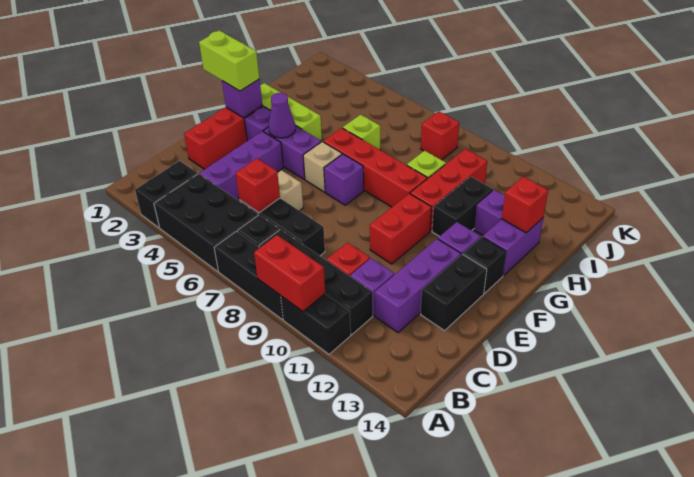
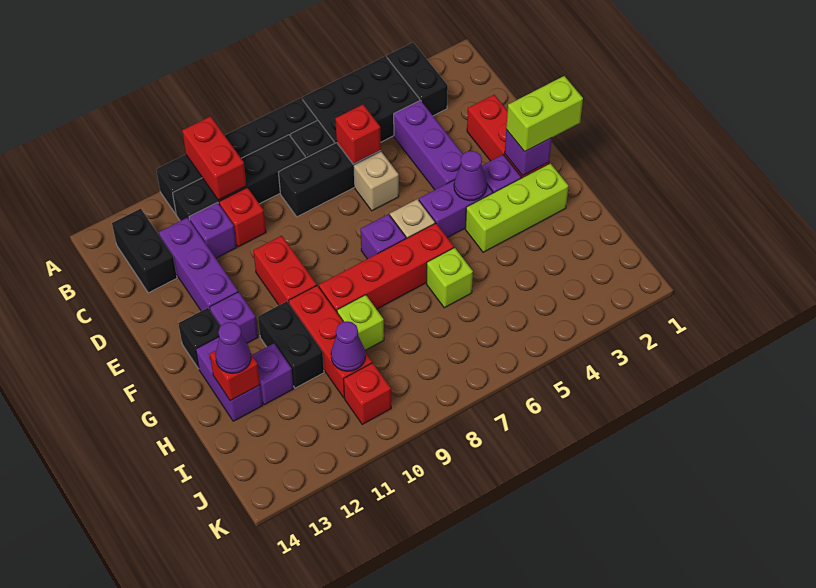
red brick A9:A10 level 2 -> red brick A10:B10 level 2
black brick D13:E13 level 1 -> black brick B13:C13 level 1
none -> purple cone H13 level 3
none -> purple cone I10 level 2
red brick J8 level 1 -> red brick J10 level 1

